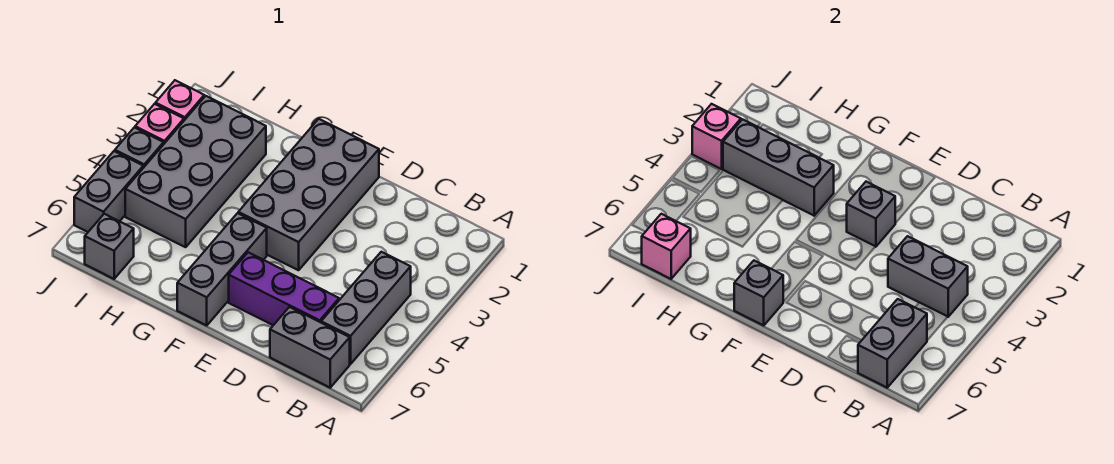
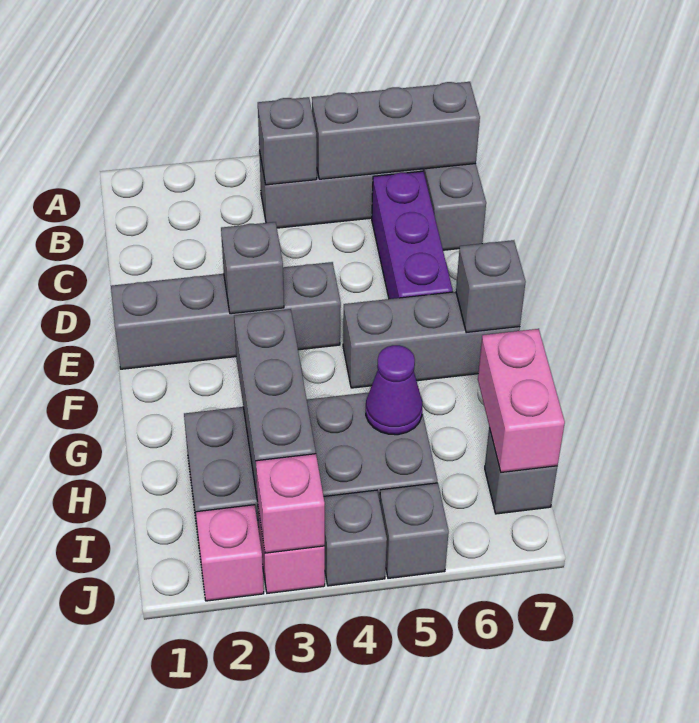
grey brick B4:C4 level 2 -> grey brick B4 level 2
grey brick B6:B7 level 2 -> grey brick B5:B7 level 2
grey brick E1:F4 level 1 -> grey brick E1:E4 level 1
none -> purple cone H5 level 2
pink brick I7 level 2 -> pink brick H7:I7 level 2
grey brick J5:J6 level 1 -> grey brick J5 level 1

